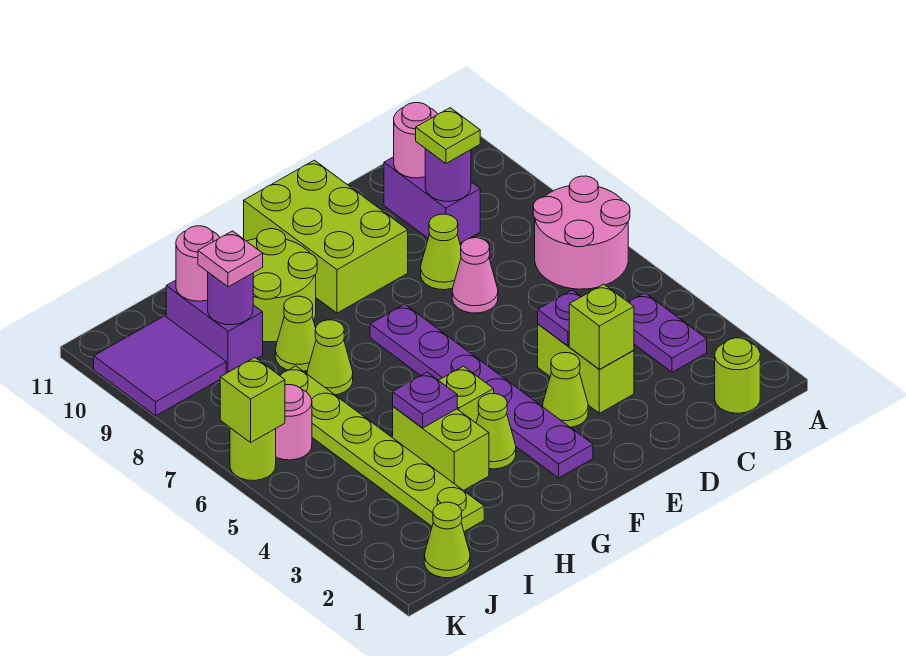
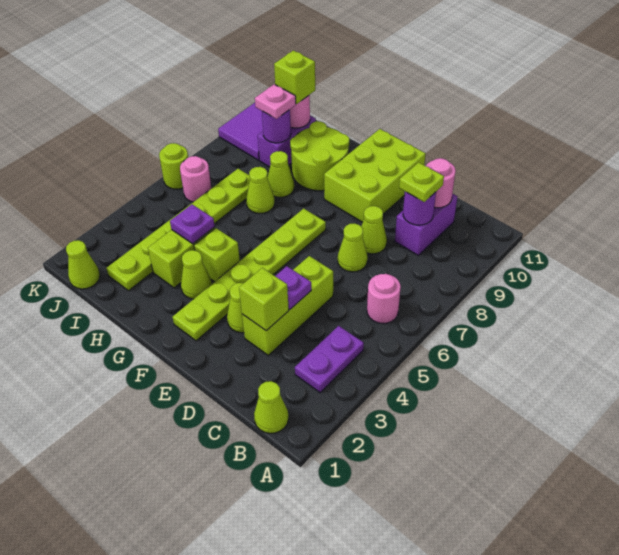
pink round brick A6:B7 level 1 -> pink round brick B6 level 1
lime round brick B1 level 1 -> lime cone B1 level 1
lime brick D3:D4 level 1 -> lime brick D3:D5 level 1
pink cone D7 level 1 -> lime cone D7 level 1
purple plate F2:F7 level 1 -> lime plate F2:F7 level 1
lime brick K6 level 2 -> lime brick I10 level 3

